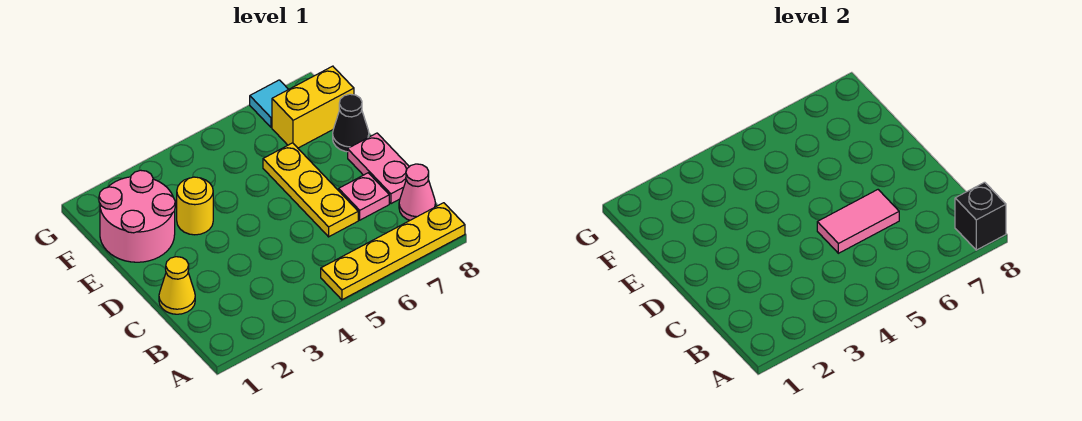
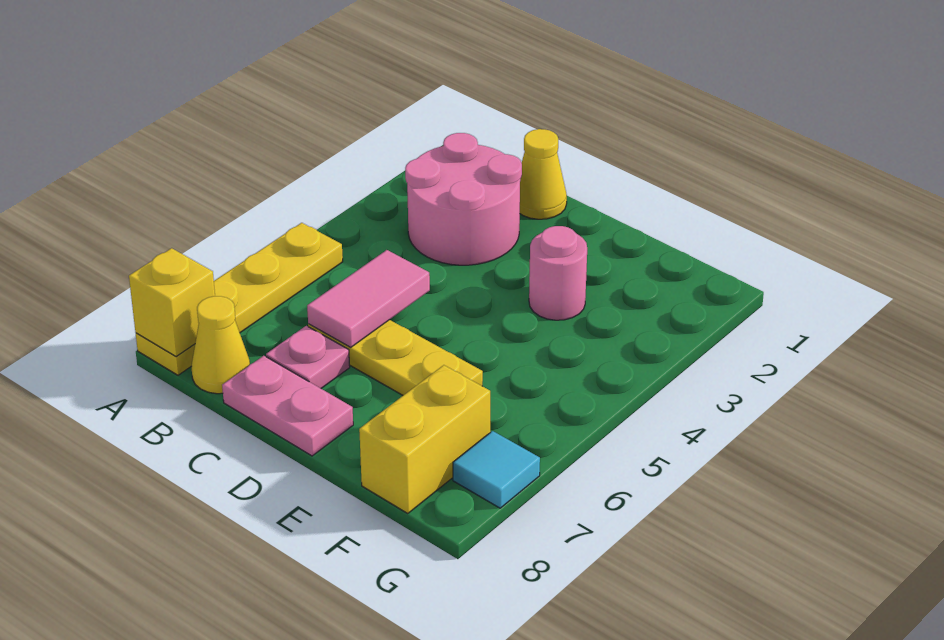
black brick A8 level 2 -> yellow brick A8 level 2
pink cone B8 level 1 -> yellow cone B8 level 1
pink round brick E1:F2 level 1 -> pink round brick B2:C3 level 1
yellow round brick E3 level 1 -> pink round brick E3 level 1
black cone E8 level 1 -> none

